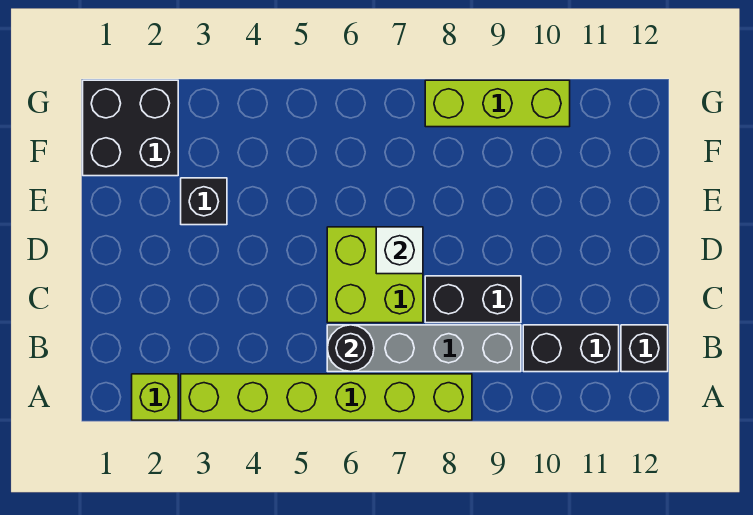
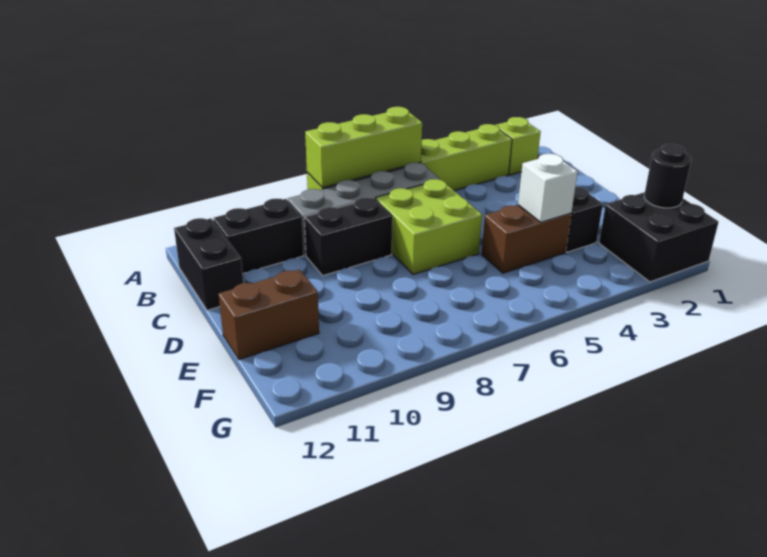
black round brick B6 level 2 -> black round brick F1 level 2
black brick B12 level 1 -> black brick B12:C12 level 1
white brick D7 level 2 -> white brick E4 level 2
none -> brown brick E4:E5 level 1
none -> brown brick E11:E12 level 1
lime brick G8:G10 level 1 -> lime brick A6:A8 level 2

